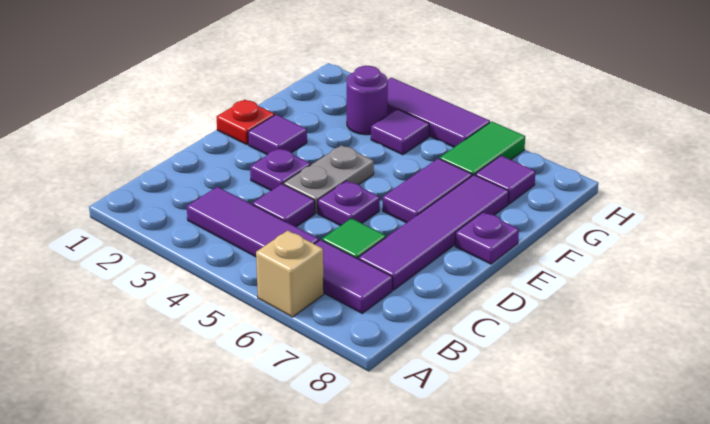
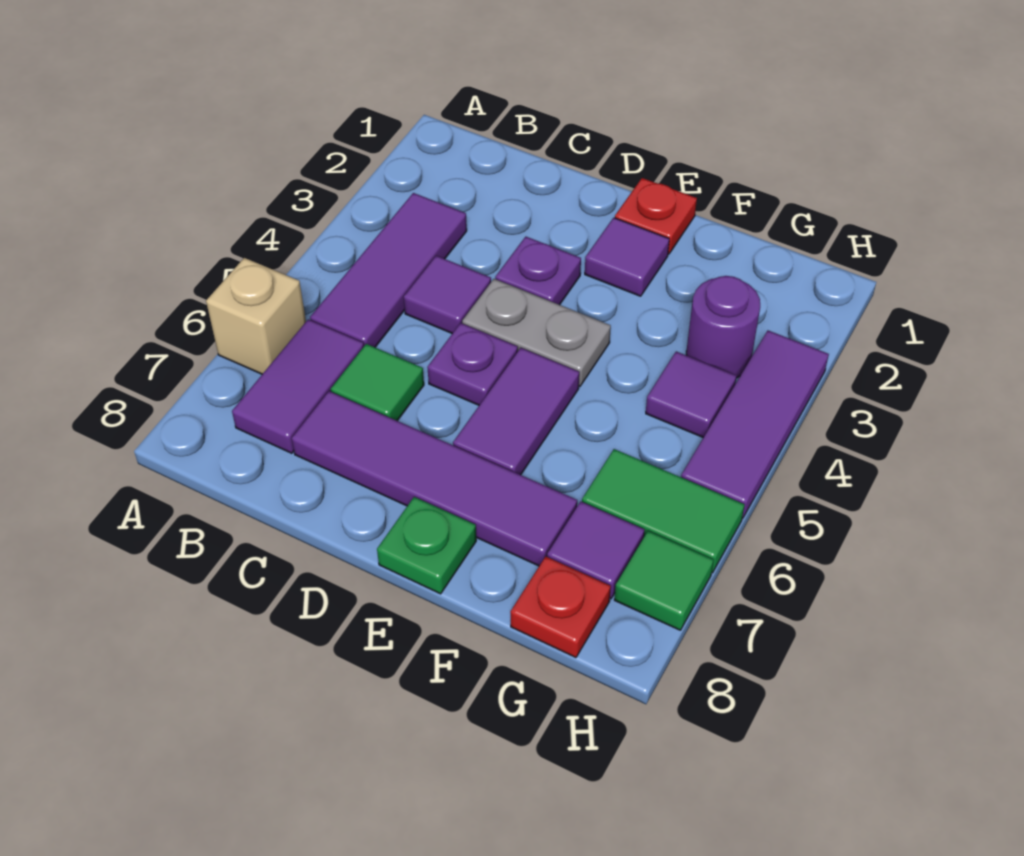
purple tile E6:F6 level 1 -> purple tile E5:E6 level 1
purple plate E8 level 1 -> green plate E8 level 1
none -> red plate G8 level 1
none -> green tile H7 level 1

